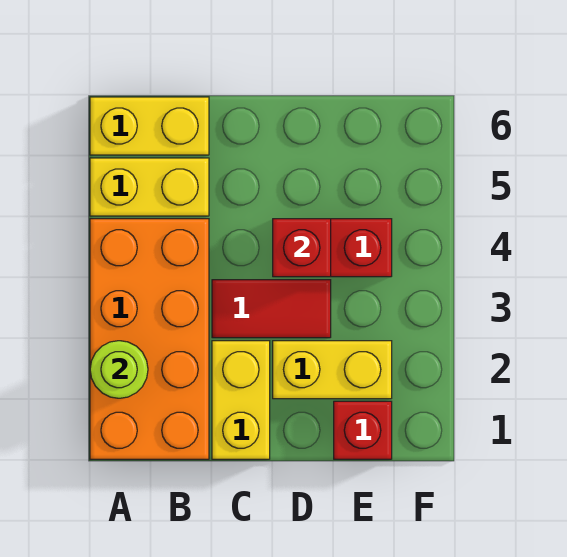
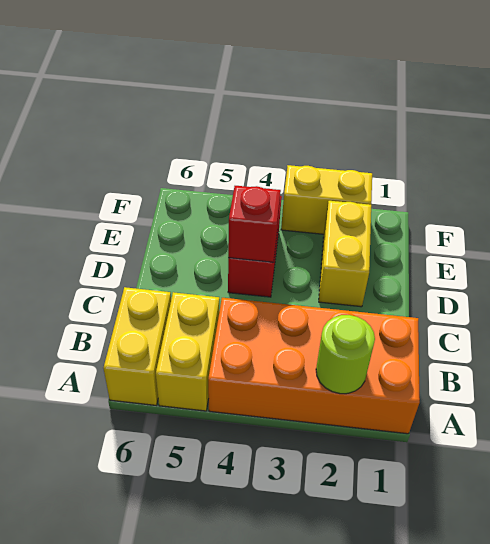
yellow brick C1:C2 level 1 -> yellow brick F2:F3 level 1
red tile C3:D3 level 1 -> none
red brick E1 level 1 -> none

